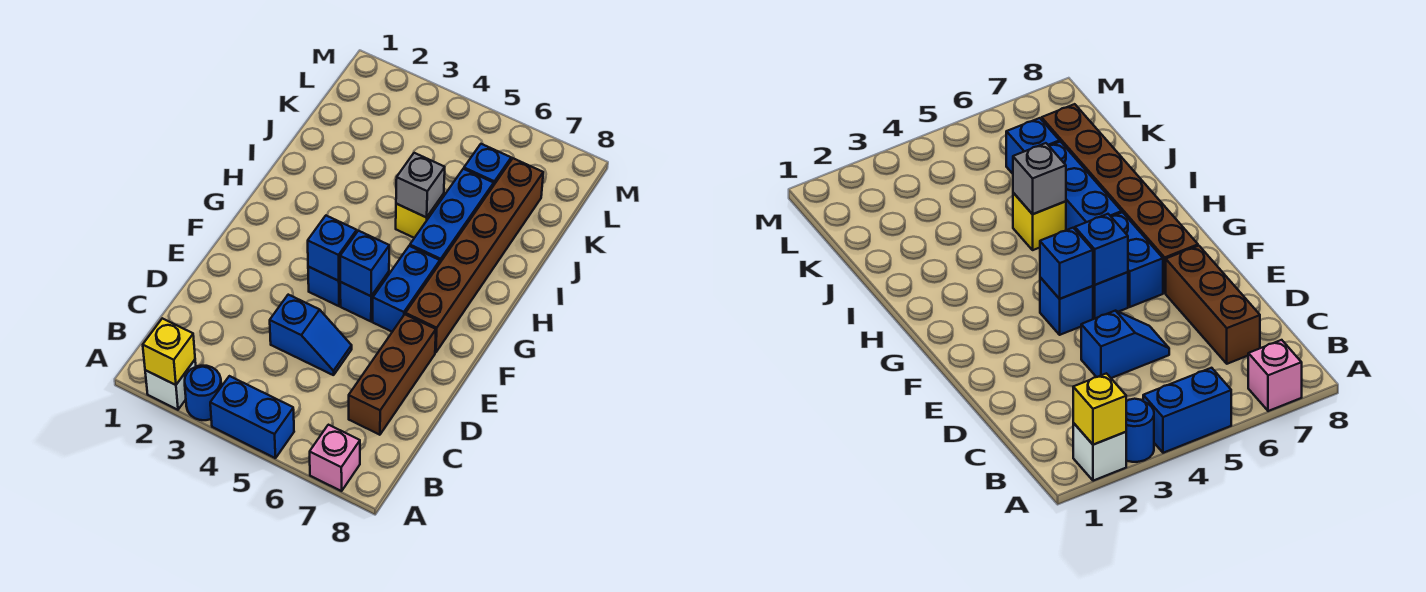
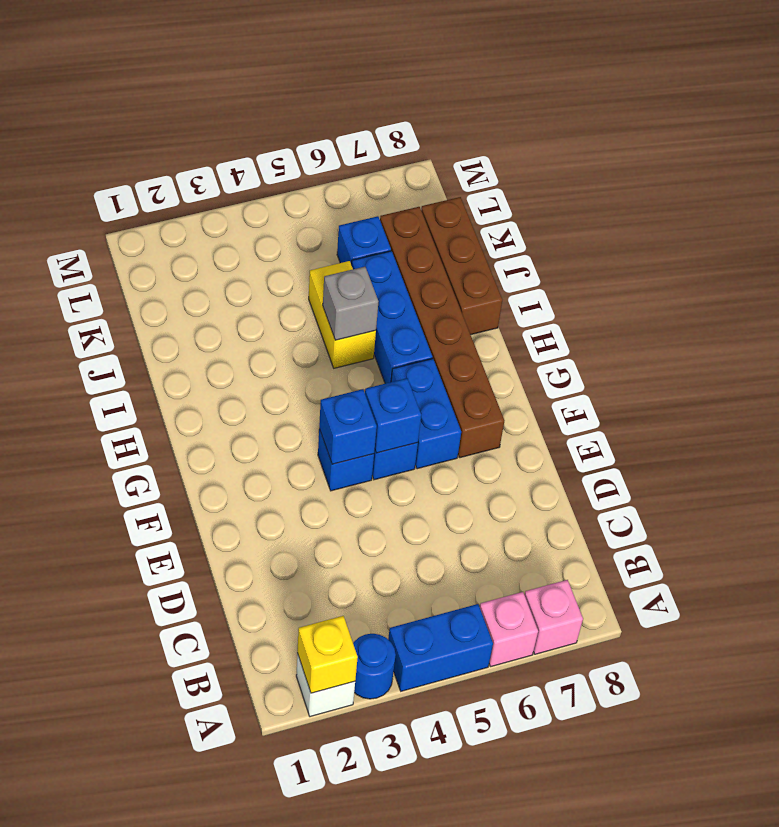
none -> pink brick A6 level 1
brown brick C7:E7 level 1 -> brown brick I8:K8 level 1
blue slope D4:D5 level 1 top 4 -> none
yellow brick I5 level 1 -> yellow brick I5:J5 level 1

